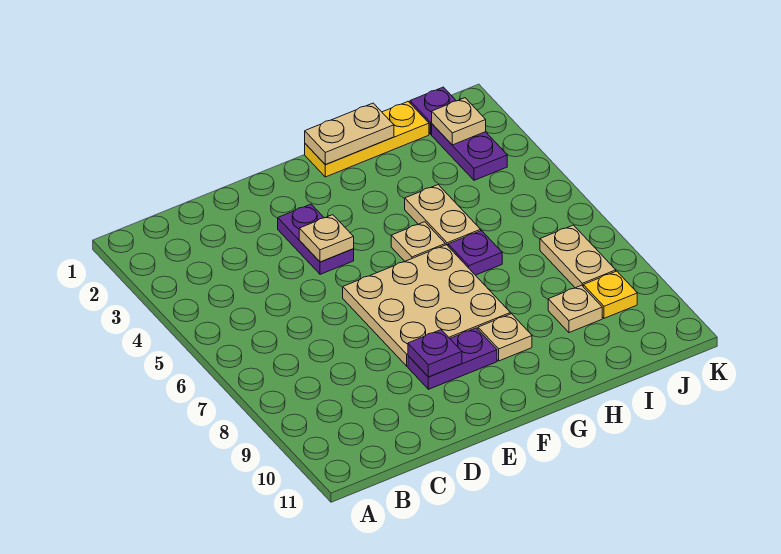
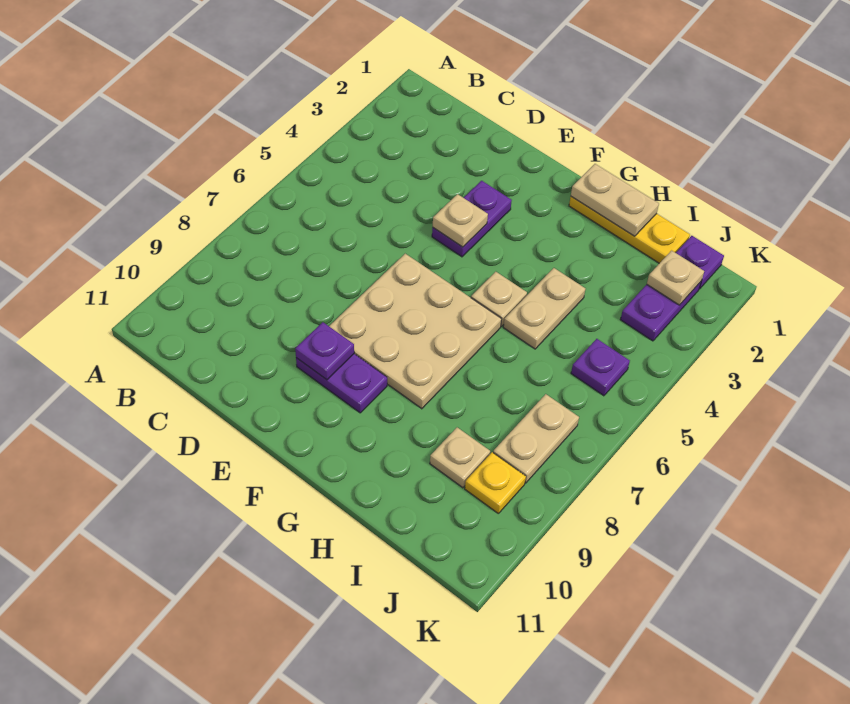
tan plate G9 level 1 -> none
purple plate H6 level 1 -> purple plate J5 level 1

